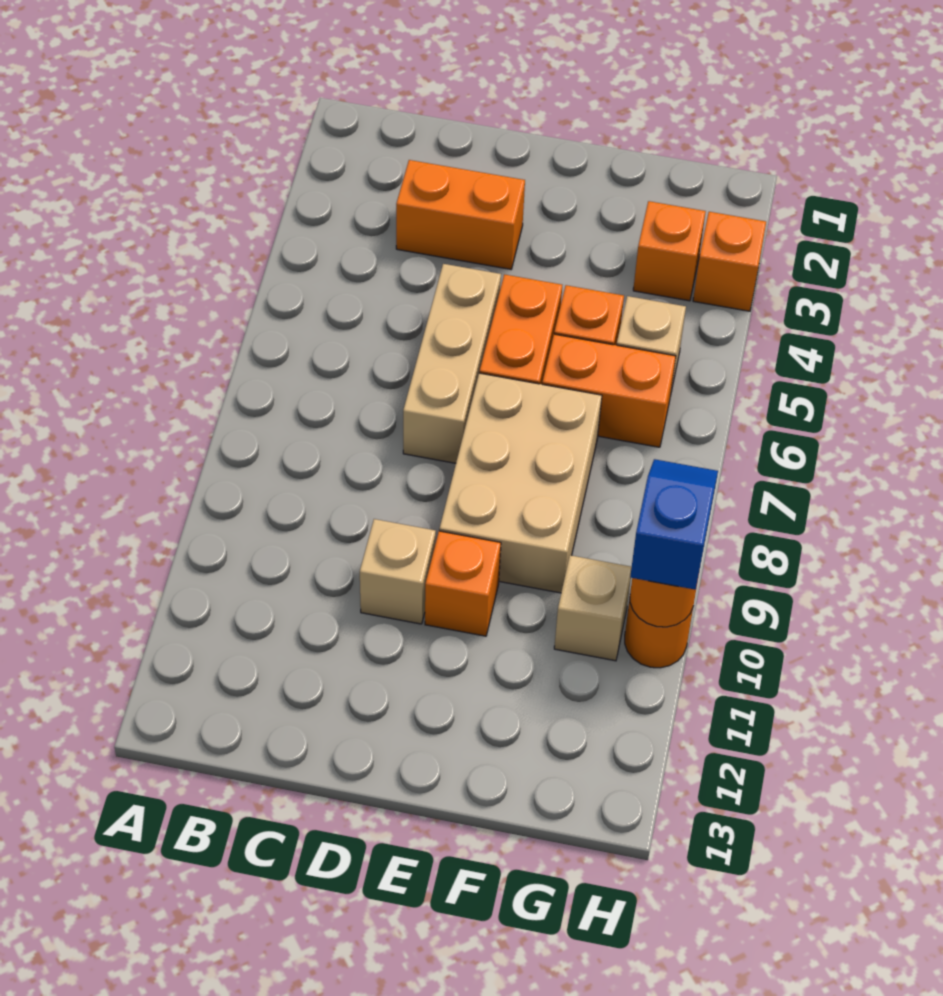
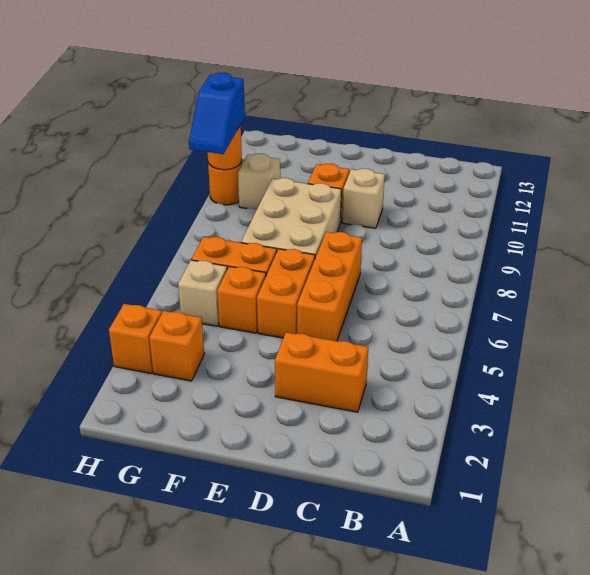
tan brick D5:D7 level 1 -> orange brick D5:D7 level 1

